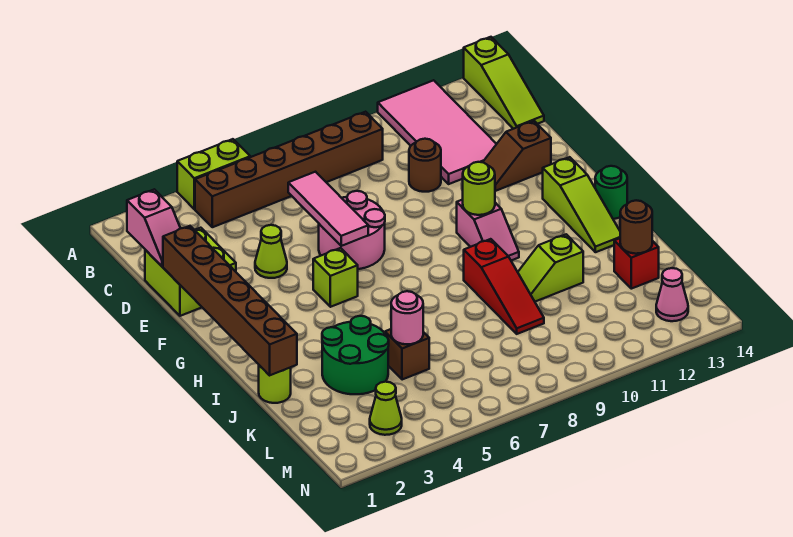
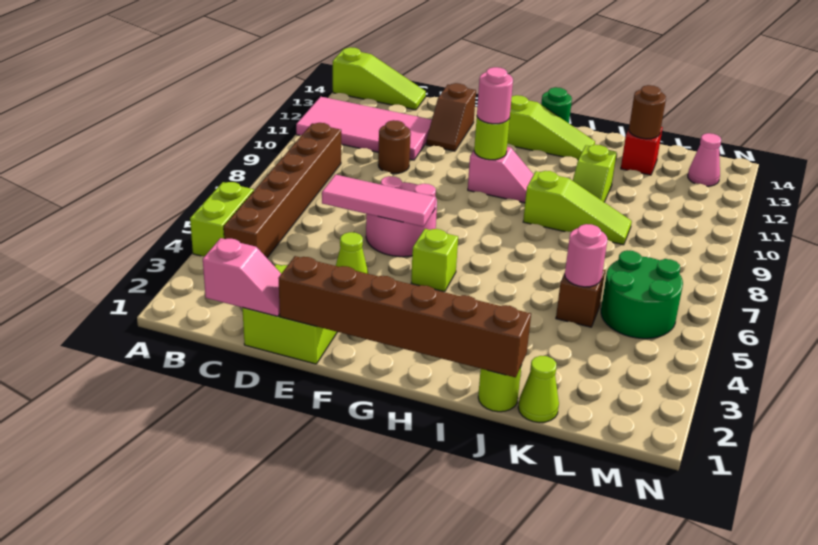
none -> pink round brick G10 level 3
red slope I9:K9 level 1 top I -> lime slope I9:K9 level 1 top I
green round brick J3:K4 level 1 -> green round brick L5:M6 level 1
lime cone M3 level 1 -> lime cone K1 level 1

